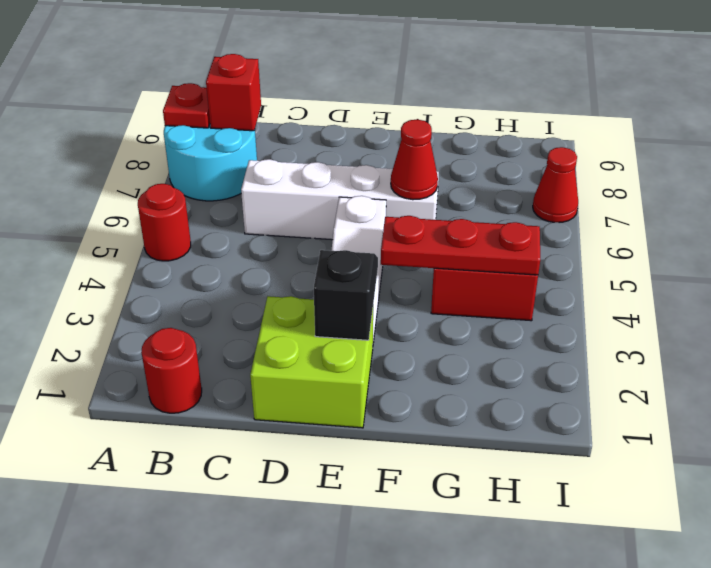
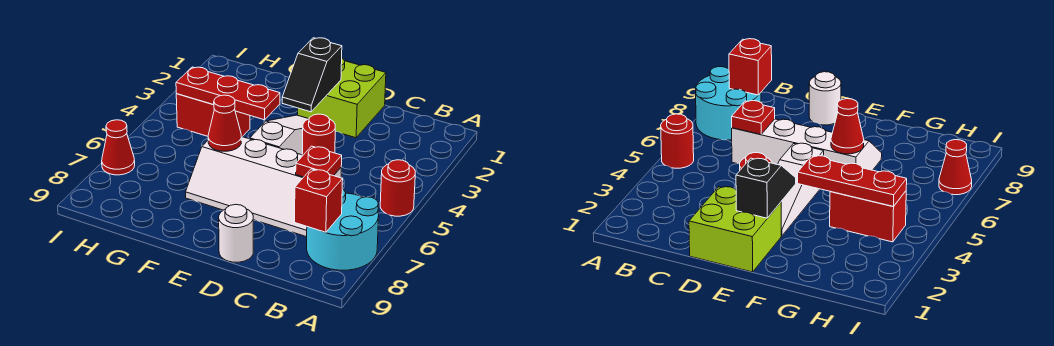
red plate A8 level 2 -> red plate C6 level 2
red round brick B1 level 1 -> red round brick D4 level 1
none -> white round brick D9 level 1

